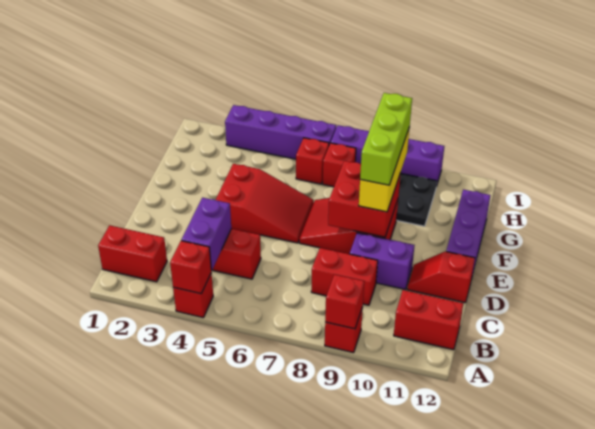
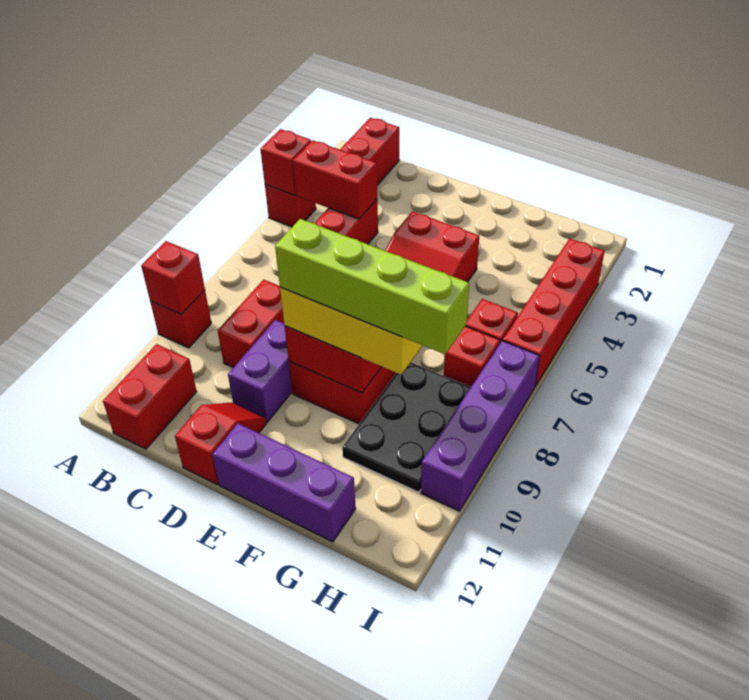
purple brick B4:C4 level 2 -> red brick B4:C4 level 2
lime brick E9:G9 level 4 -> lime brick E9:H9 level 4
purple brick I3:I6 level 1 -> red brick I3:I6 level 1

